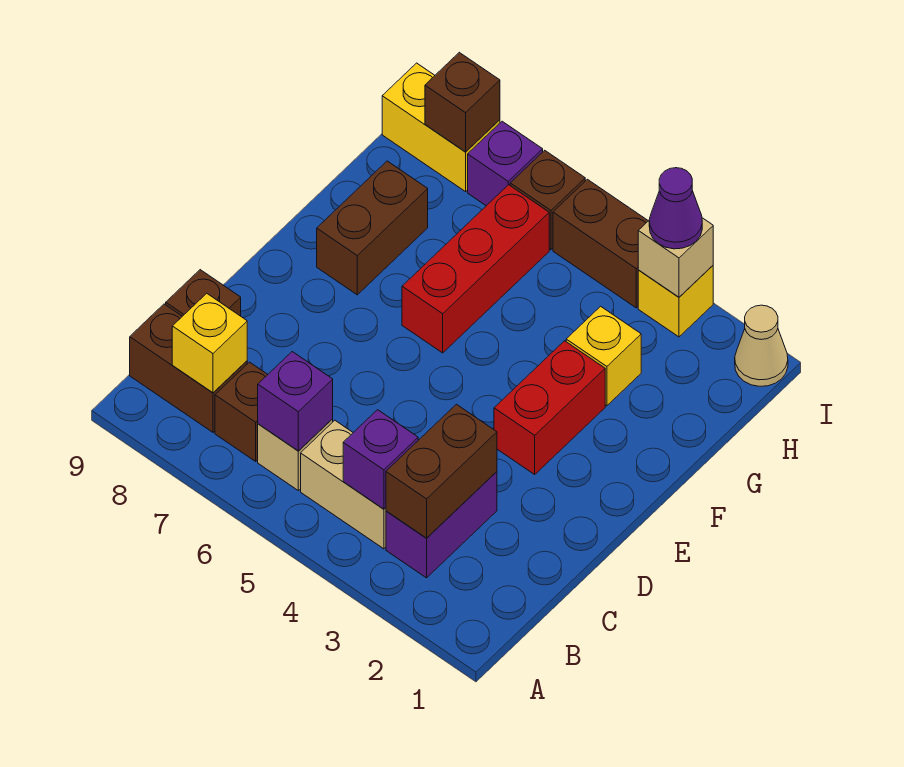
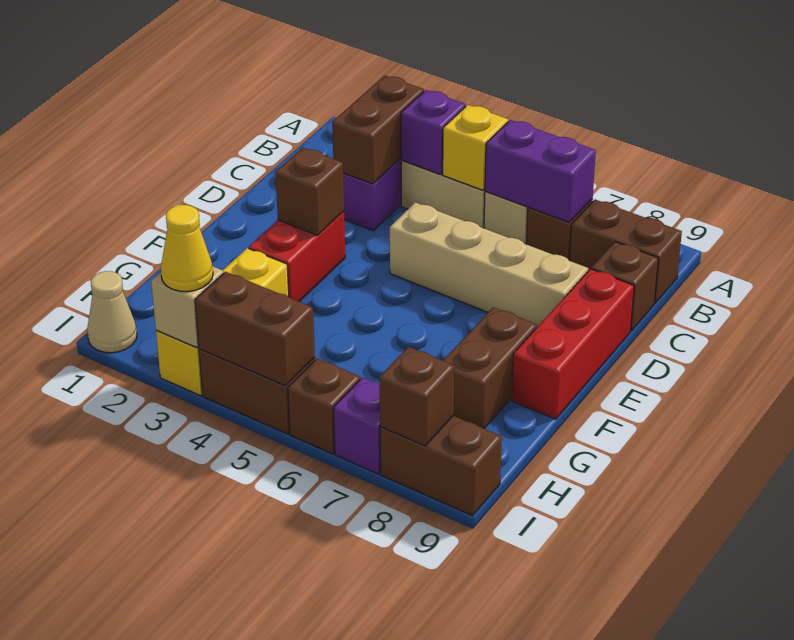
purple brick B6 level 2 -> purple brick B6:B7 level 2
yellow brick B8 level 2 -> yellow brick B5 level 2
none -> tan brick D5:D8 level 1
none -> brown brick E3 level 2
red brick F6:H6 level 1 -> red brick D9:F9 level 1
purple cone I3 level 3 -> yellow cone I3 level 3
none -> brown brick I4:I5 level 2
yellow brick I8:I9 level 1 -> brown brick I8:I9 level 1

